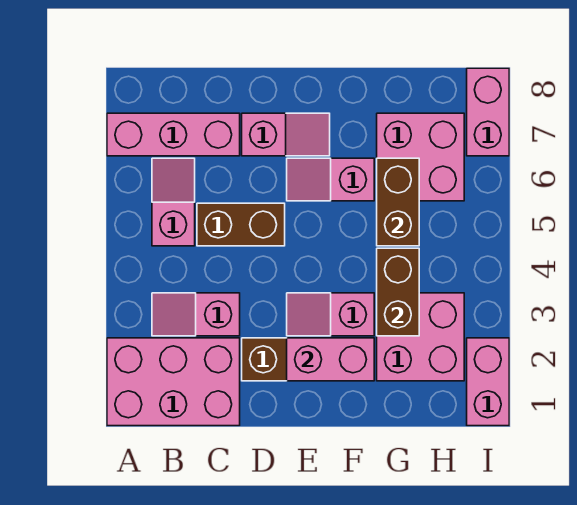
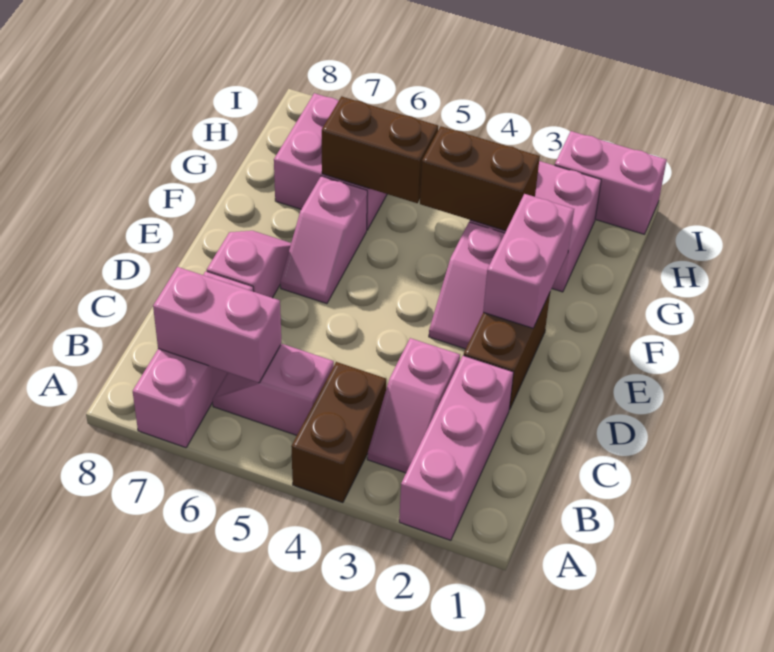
pink brick A1:C2 level 1 -> pink brick A2:C2 level 1
brown brick C5:D5 level 1 -> brown brick A4:B4 level 1
pink brick I7:I8 level 1 -> pink brick B6:B7 level 2

